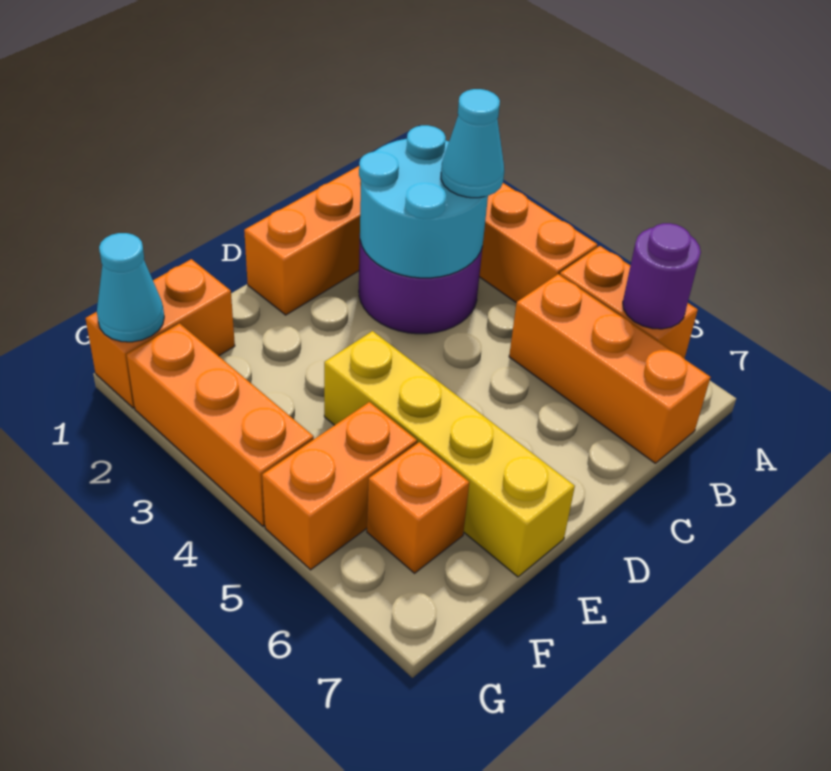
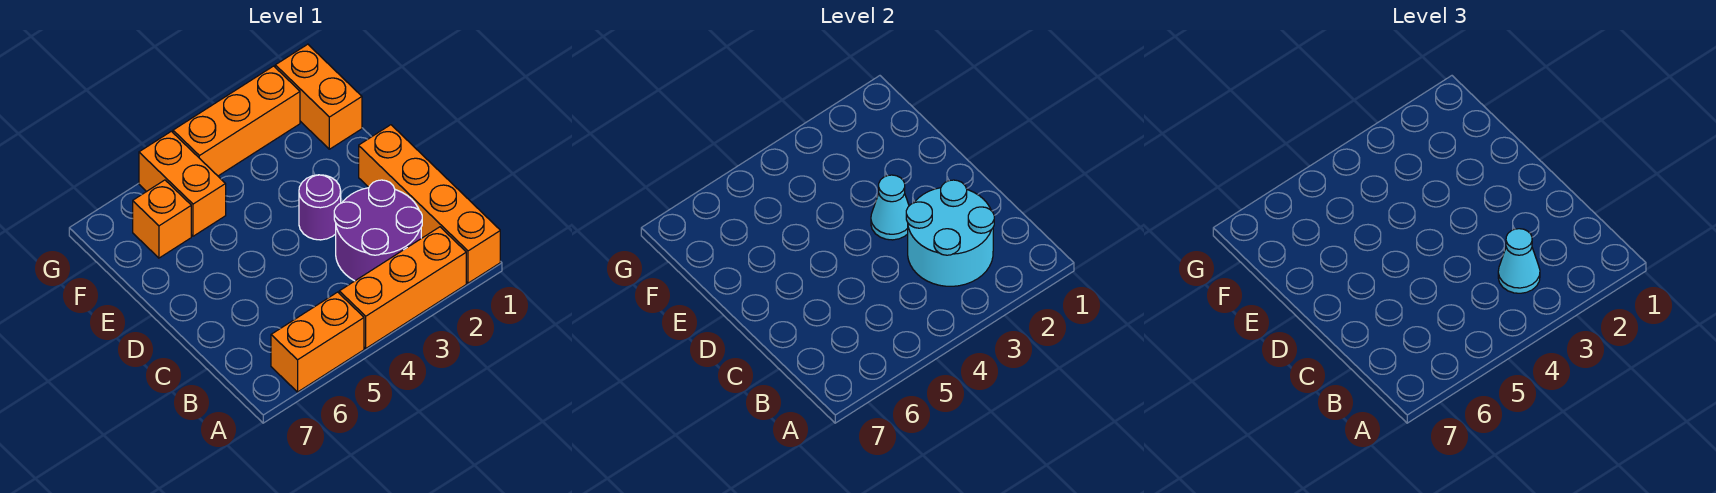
purple round brick A6 level 2 -> purple round brick D3 level 1
orange brick B5:B7 level 1 -> none
yellow brick E4:E7 level 1 -> none
cyan cone G1 level 2 -> cyan cone D3 level 2

